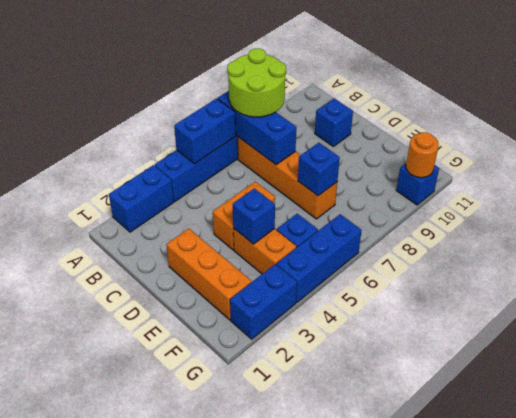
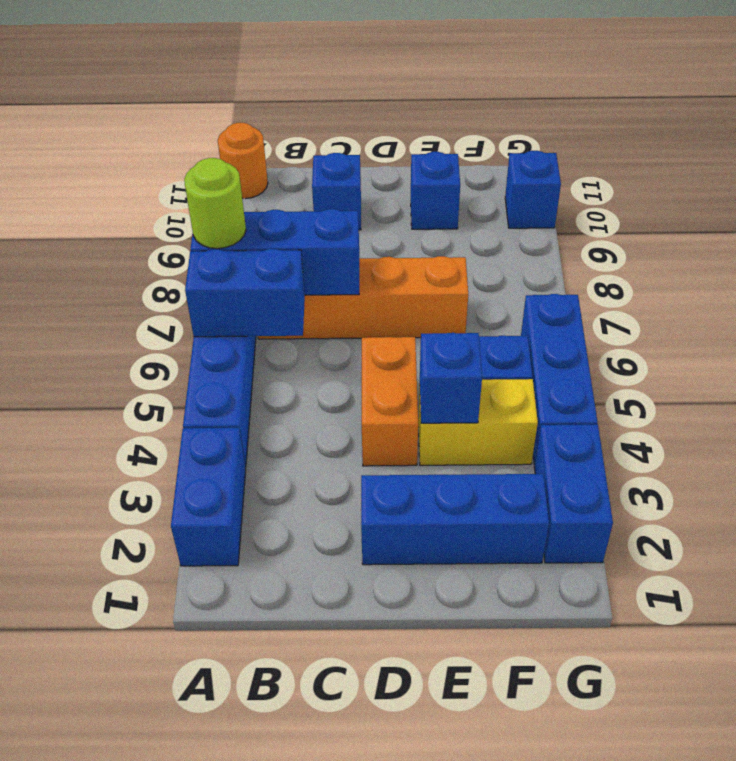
blue brick A5:A6 level 2 -> blue brick A6:B6 level 2
lime round brick A7:B8 level 3 -> lime round brick A7 level 3
orange brick D2:F2 level 1 -> blue brick D2:F2 level 1
orange brick E4:F4 level 1 -> yellow brick E4:F4 level 1
blue brick E7 level 2 -> blue brick E10 level 1
orange round brick G10 level 2 -> orange round brick A11 level 1

